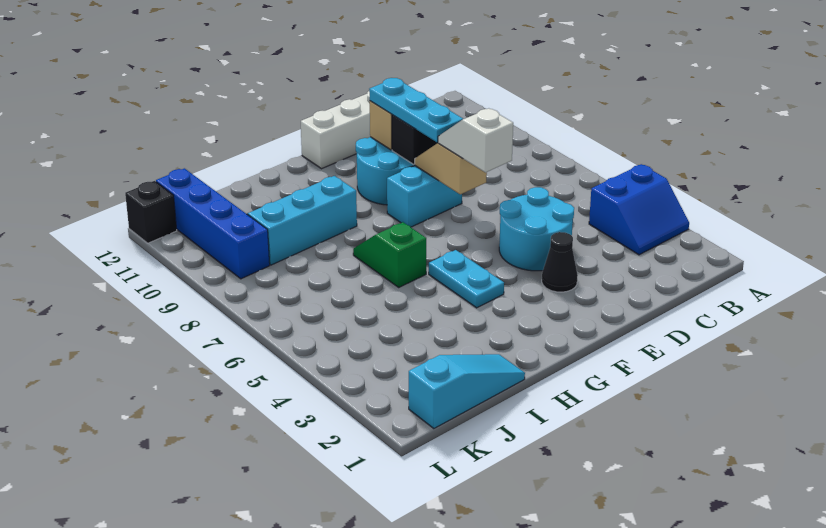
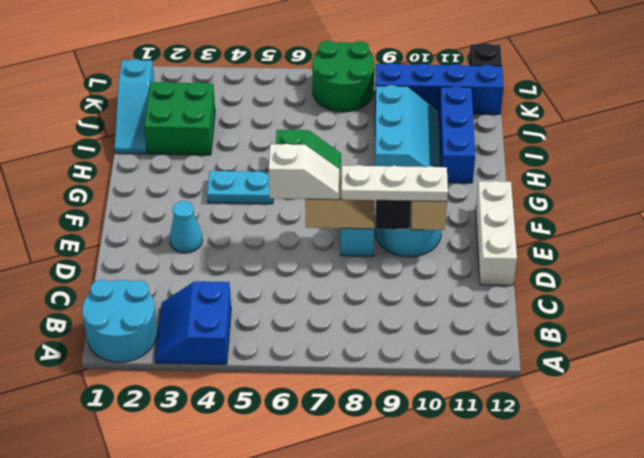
cyan round brick D4:E5 level 1 -> cyan round brick A1:B2 level 1
black cone E3 level 1 -> cyan cone E3 level 1
cyan plate E8:E10 level 3 -> white plate E8:E10 level 3
none -> blue brick H11:J11 level 1
none -> green brick I2:J3 level 1
none -> green round brick K7:L8 level 1

